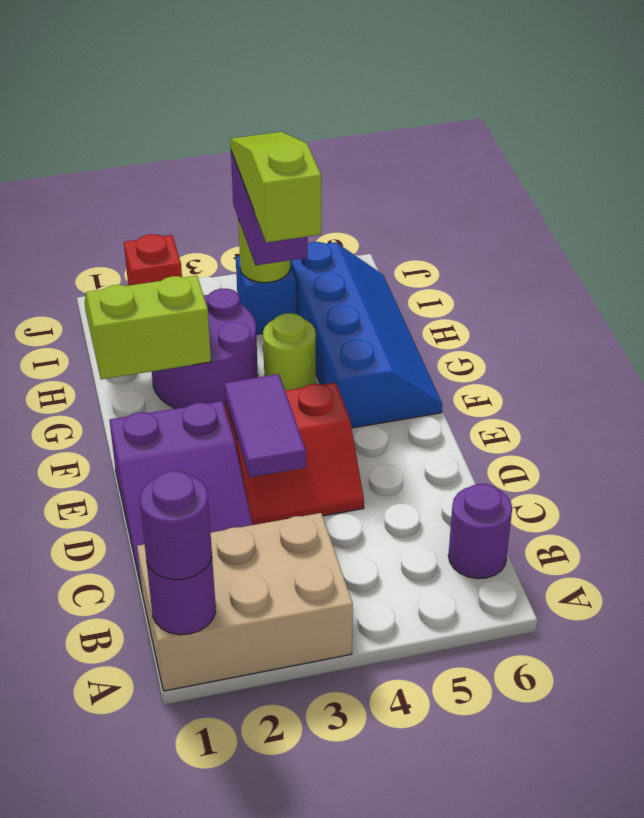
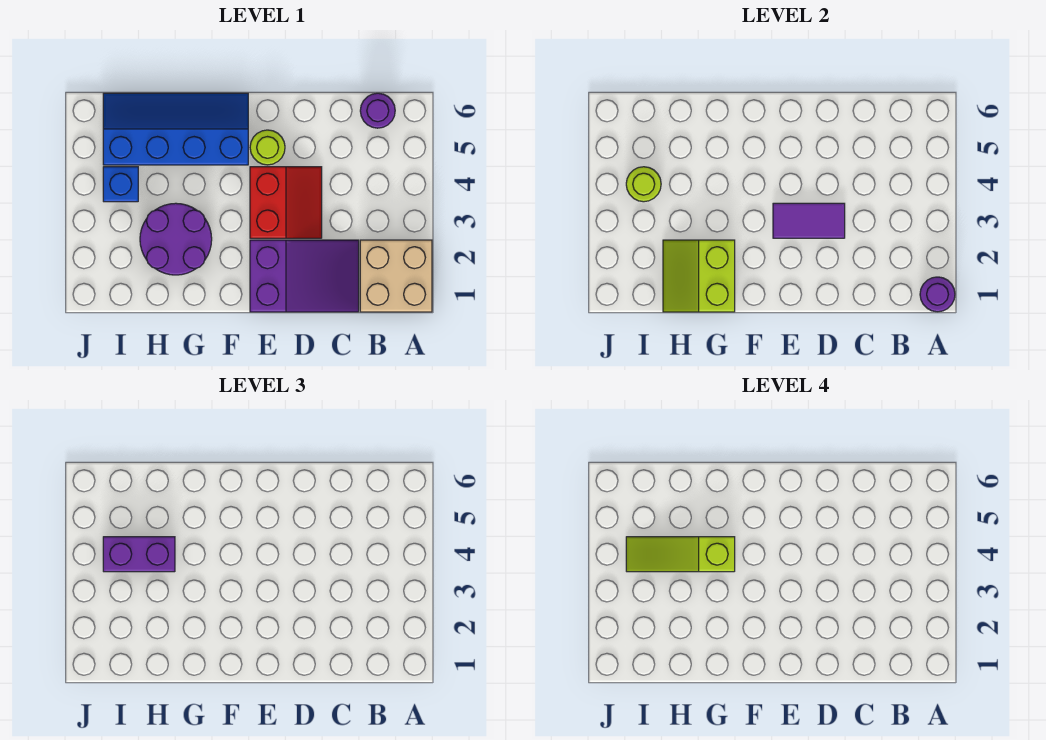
tan brick A1:B3 level 1 -> tan brick A1:B2 level 1
purple round brick A1 level 3 -> none
lime round brick G4 level 1 -> lime round brick E5 level 1
red brick J2 level 1 -> none

